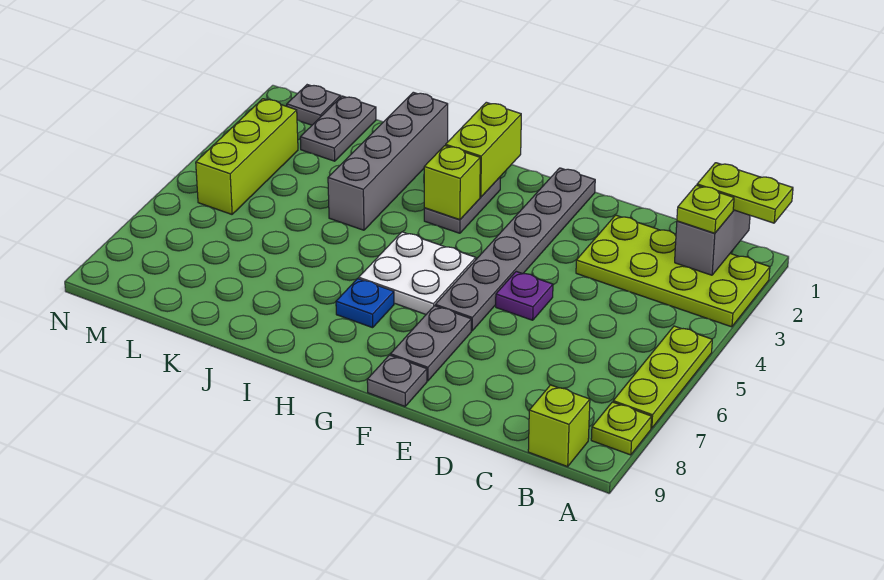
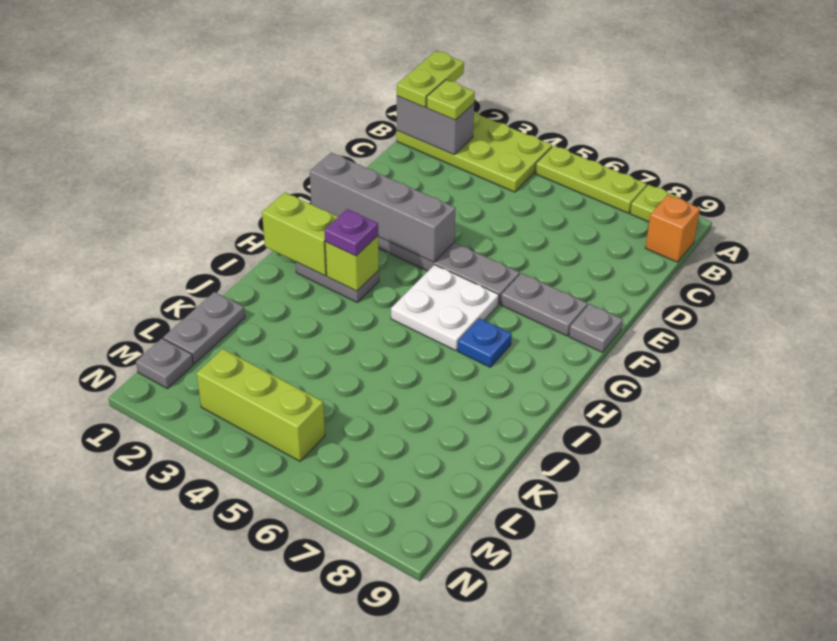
lime plate A2:D3 level 1 -> lime plate A1:B4 level 1
lime brick B9 level 1 -> orange brick B9 level 1
purple plate E5 level 1 -> purple plate H3 level 3
grey brick J1:J4 level 1 -> grey brick F1:F4 level 2
grey plate L1:L2 level 1 -> grey plate K1:L1 level 1

